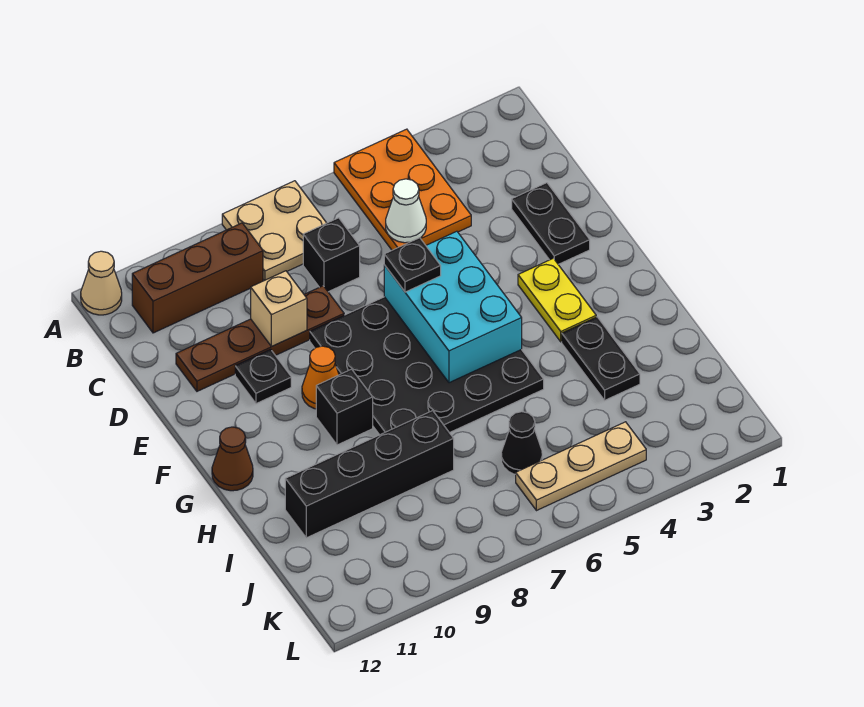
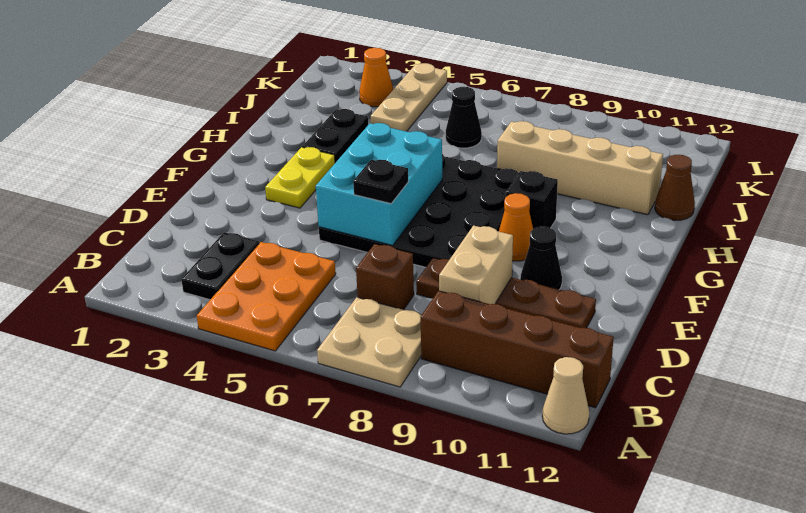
brown brick B9:B11 level 1 -> brown brick B9:B12 level 1
white cone C5 level 2 -> none
black brick C7 level 1 -> brown brick C7 level 1
black plate D2:E2 level 1 -> black plate B3:C3 level 1
tan brick D9 level 2 -> tan brick C9:D9 level 2
black plate E10 level 1 -> black cone E10 level 1
brown cone G12 level 1 -> brown cone I12 level 1
black brick I8:I11 level 1 -> tan brick I8:I11 level 1
none -> orange cone K3 level 1
tan plate K4:K6 level 1 -> tan plate J4:L4 level 1

